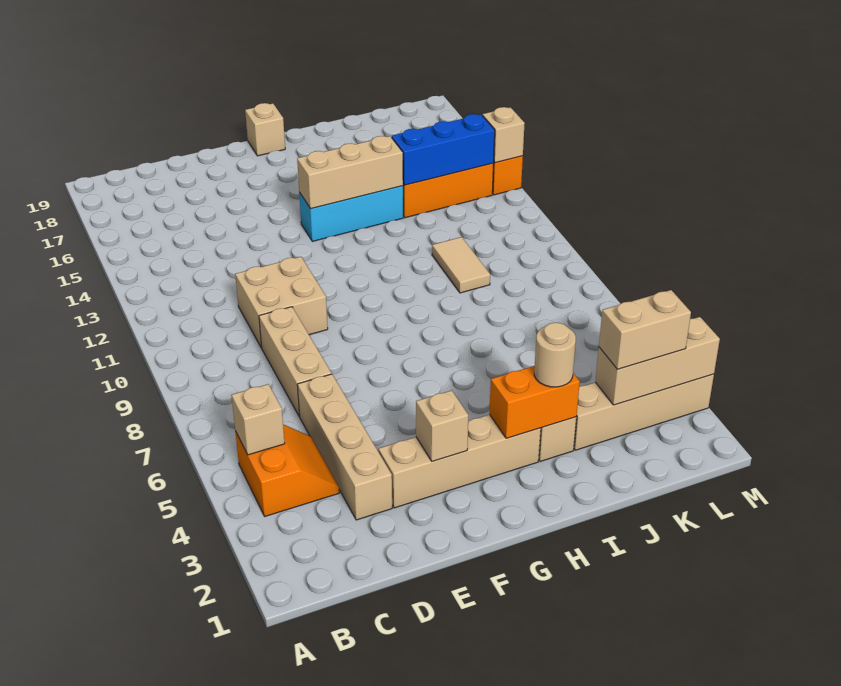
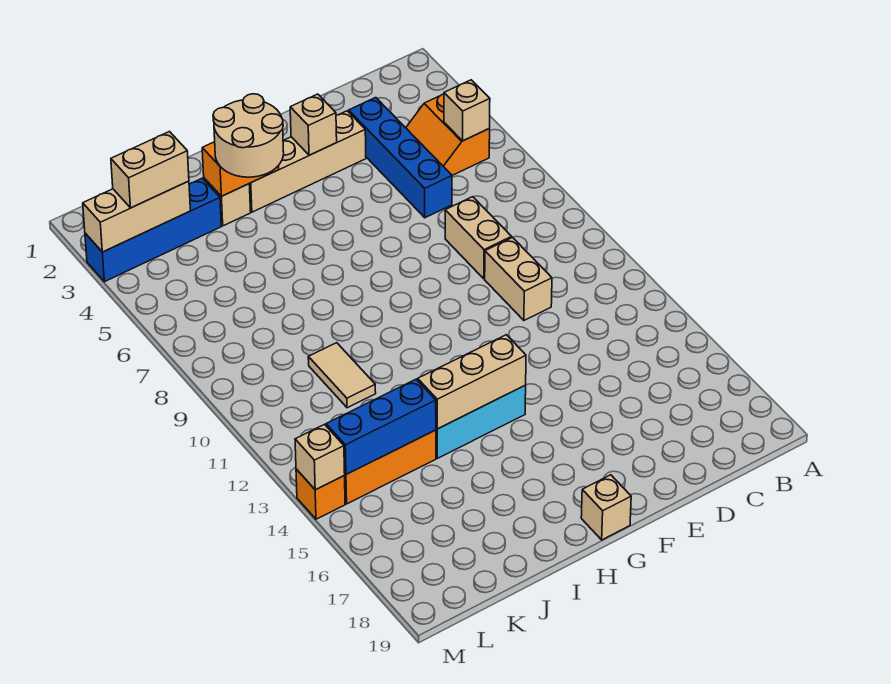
tan brick D3:D6 level 1 -> blue brick D3:D6 level 1
tan brick D7:D9 level 1 -> tan brick D8:D9 level 1
tan brick D10:E11 level 1 -> tan brick D10:D11 level 1
tan round brick I3 level 3 -> tan round brick H3:I4 level 3
tan brick J3:M3 level 1 -> blue brick J3:M3 level 1

